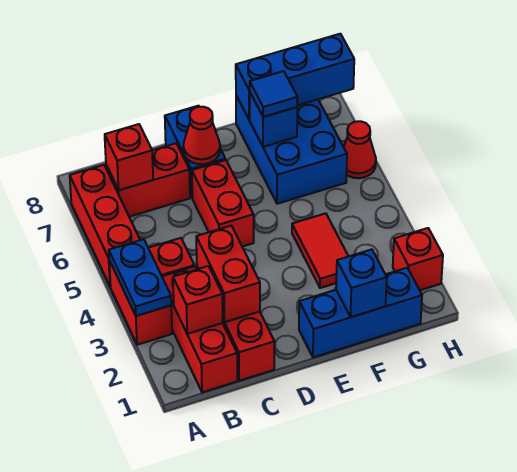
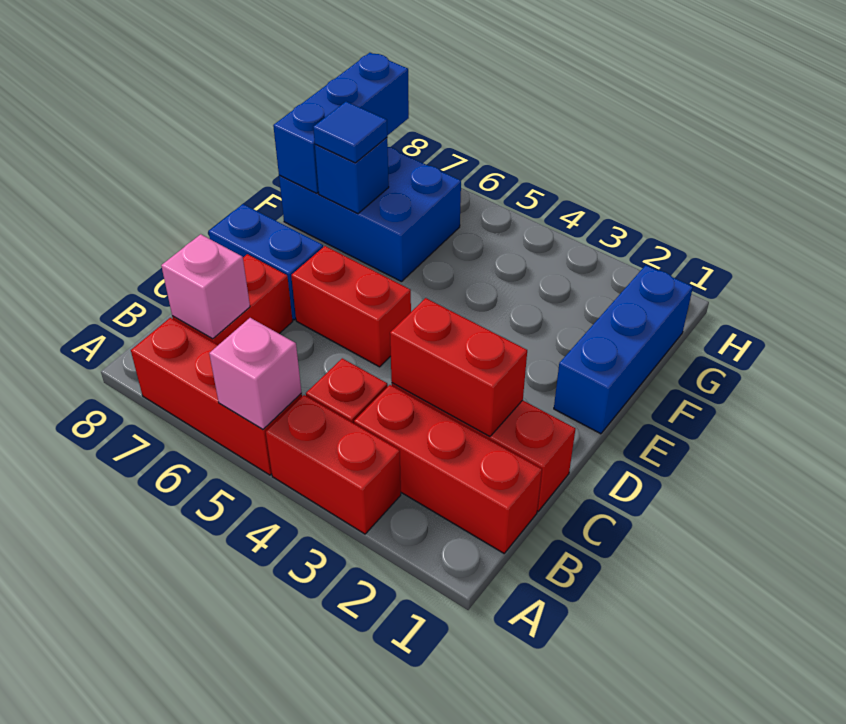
blue plate A3:A4 level 2 -> none
none -> pink brick A5 level 2
red brick B2 level 2 -> none
red brick B7 level 2 -> pink brick B7 level 2
red cone D7 level 2 -> none
blue brick F1 level 2 -> none
red tile F3:F4 level 1 -> none
red brick H2 level 1 -> none
red cone H6 level 1 -> none

